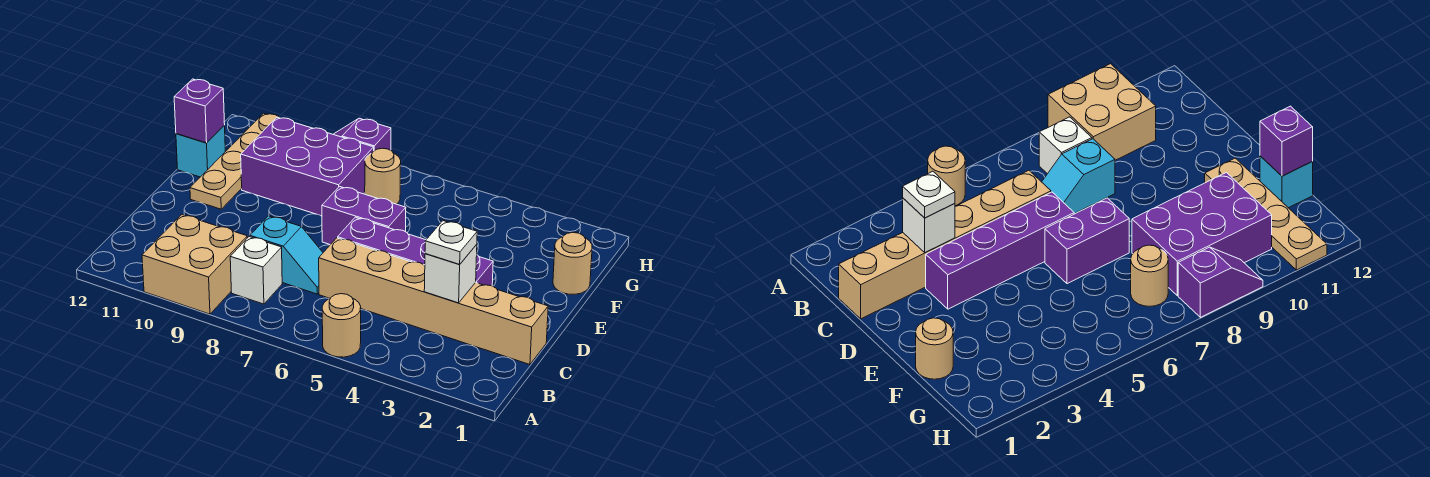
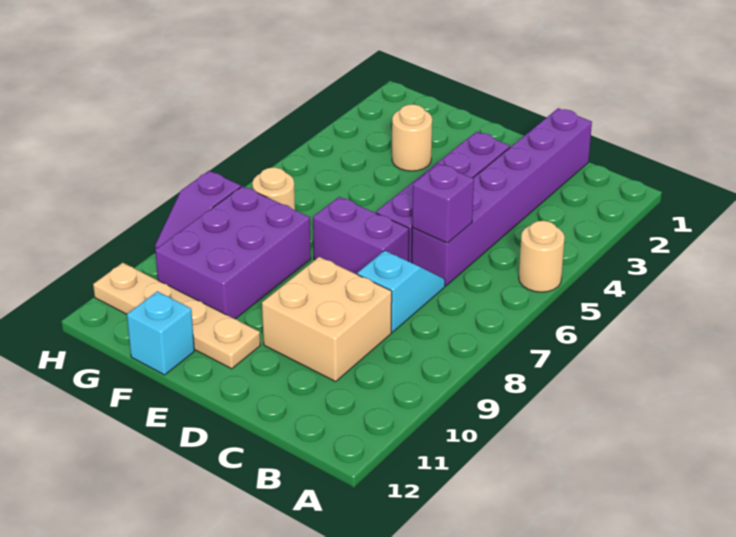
tan brick A9:B10 level 1 -> tan brick C9:D10 level 1
white brick B8 level 1 -> none
tan brick C1:C6 level 1 -> purple brick C1:C6 level 1
white brick C3 level 2 -> none
white plate C3 level 3 -> none
purple brick E6:E7 level 1 -> purple brick D7:E7 level 1
tan round brick F1 level 1 -> tan round brick F3 level 1
purple brick F12 level 2 -> purple brick C6 level 2

